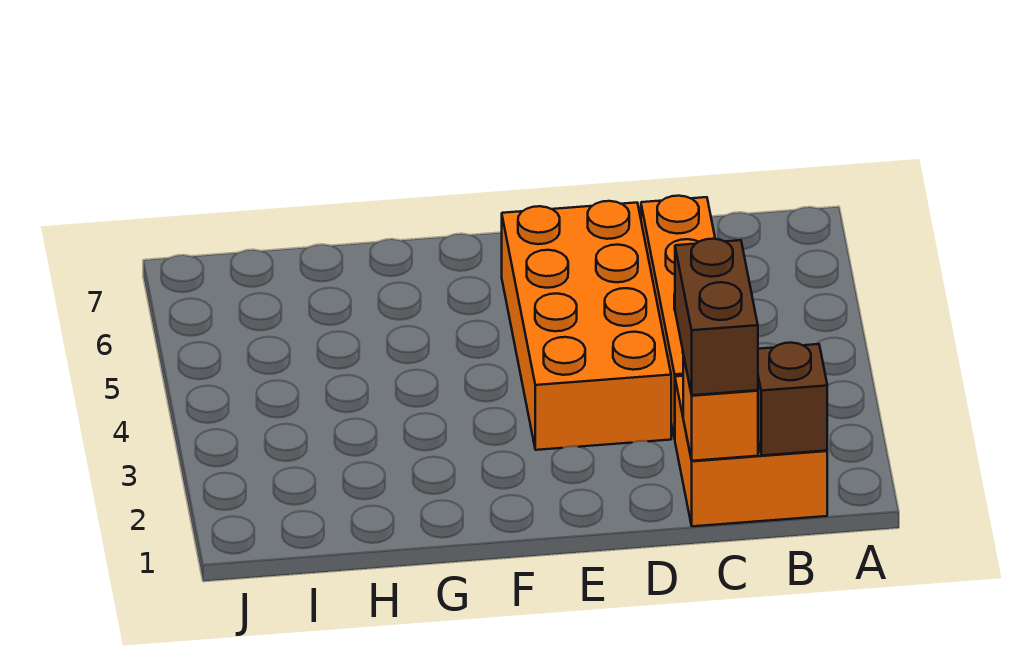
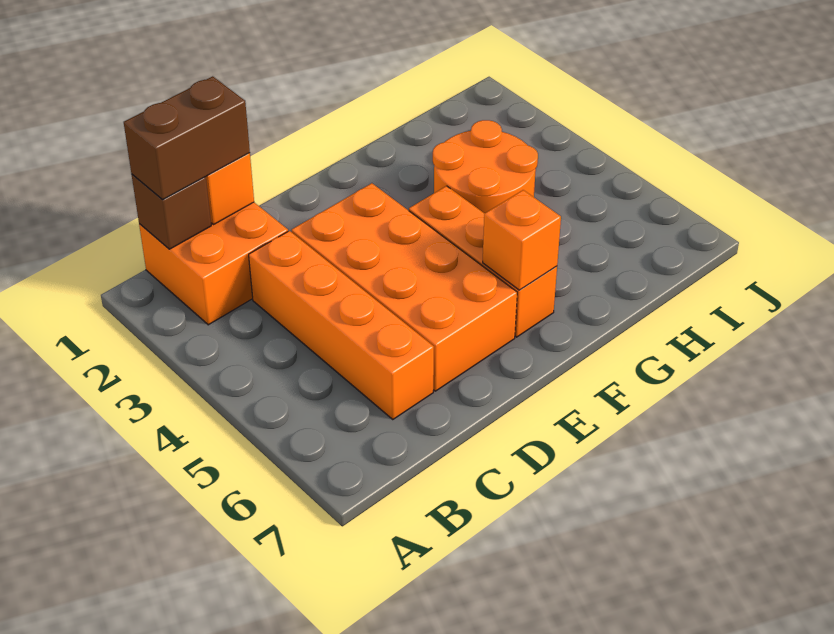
brown brick C1:C2 level 3 -> brown brick B1:C1 level 3
none -> orange brick F4:F6 level 1
none -> orange brick F6 level 2
none -> orange round brick G3:H4 level 1

